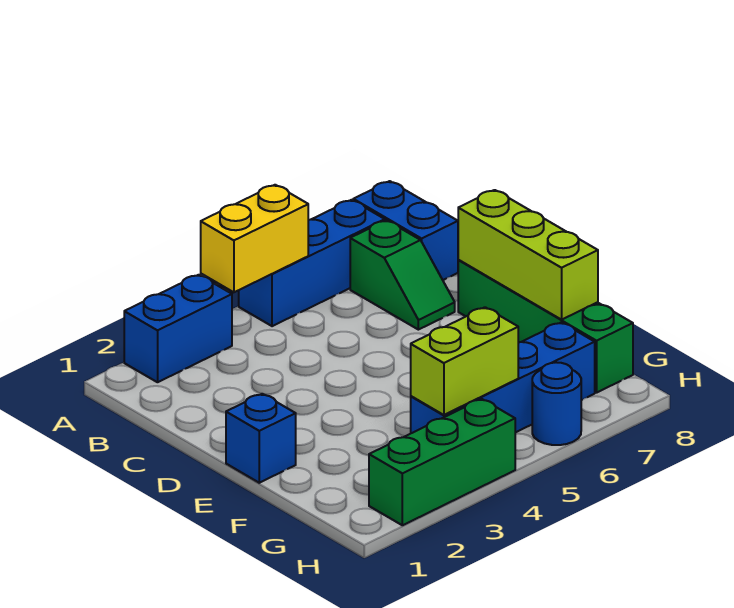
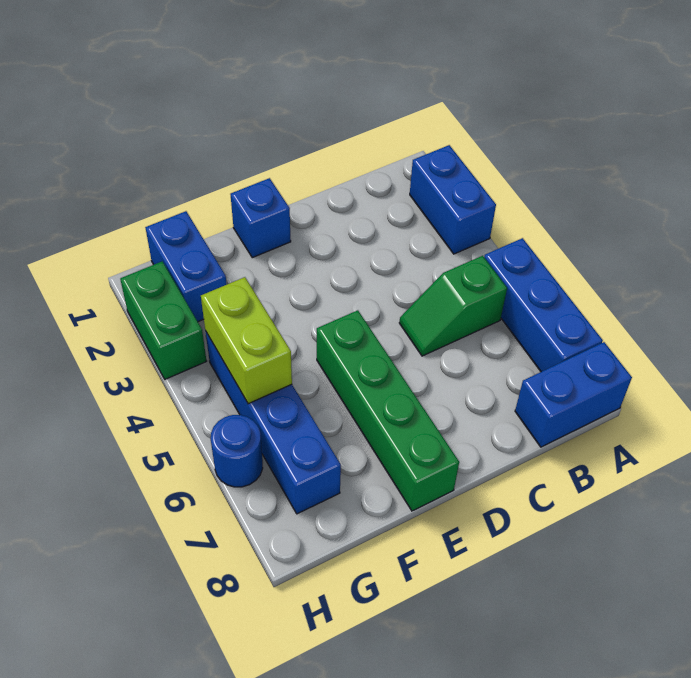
yellow brick A4:A5 level 2 -> none
green slope B7:C7 level 1 top B -> green slope B5:C5 level 1 top B
green brick D8:G8 level 1 -> green brick E5:E8 level 1
lime brick D8:F8 level 2 -> none
none -> blue brick G1:G2 level 1
green brick H2:H4 level 1 -> green brick H2:H3 level 1

